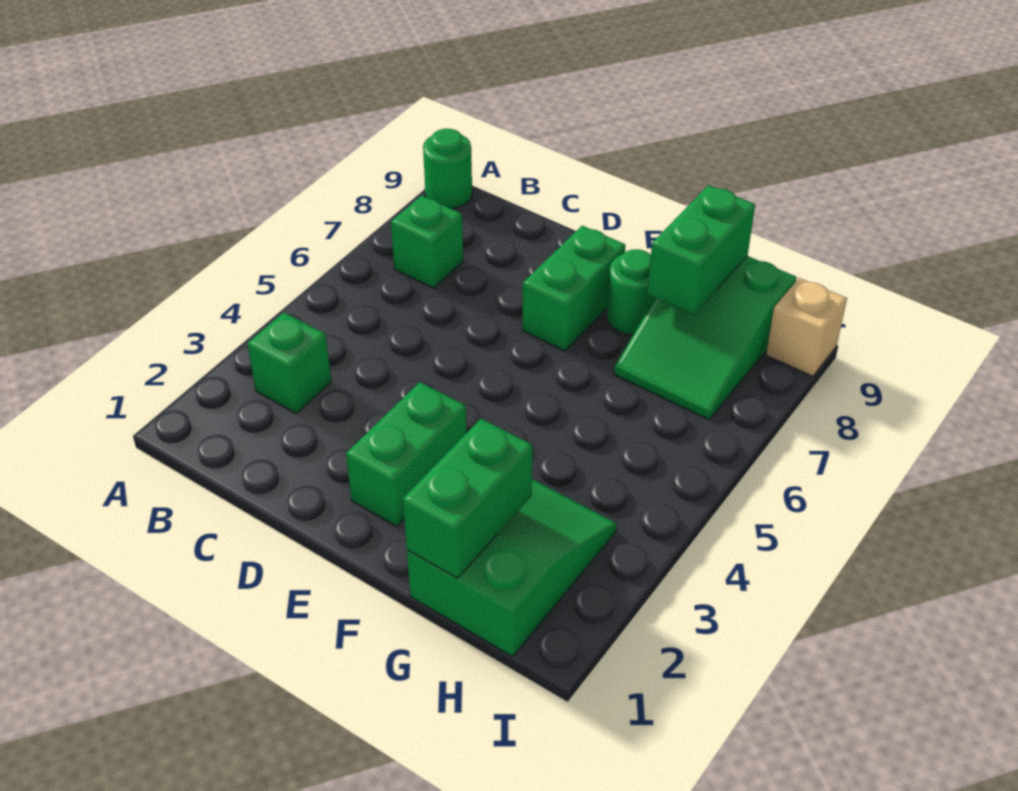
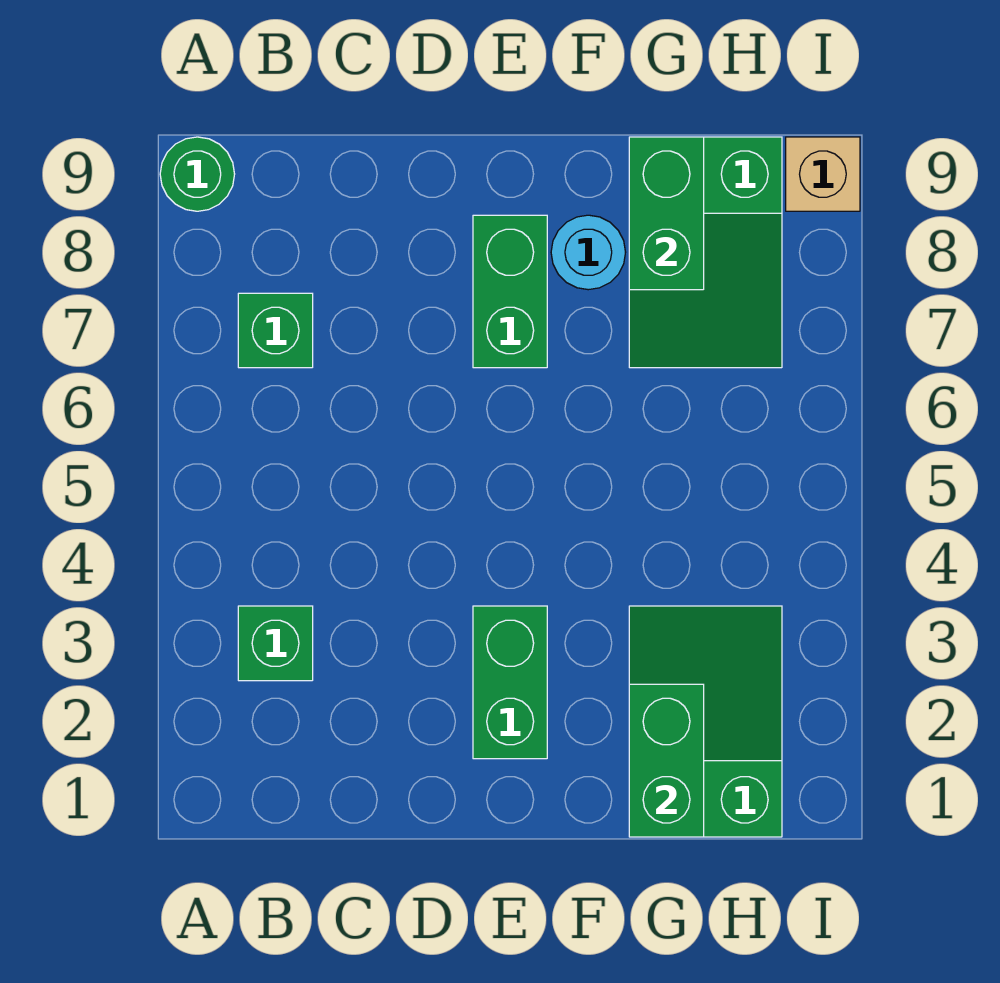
green round brick F8 level 1 -> cyan round brick F8 level 1

